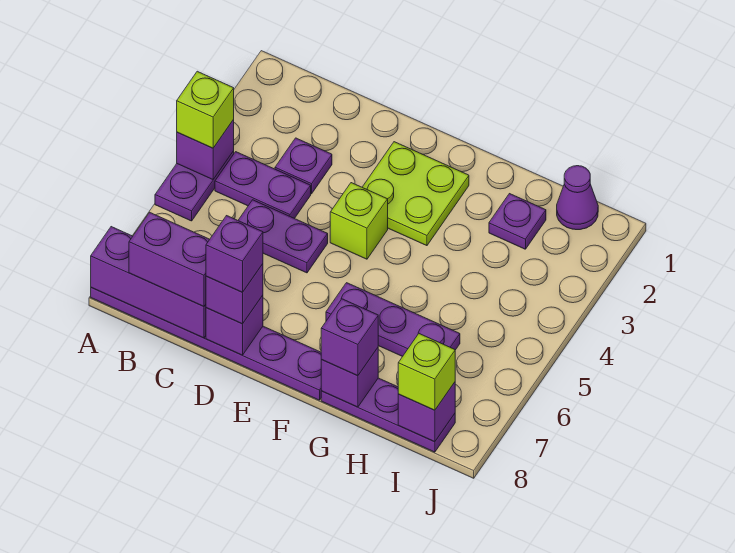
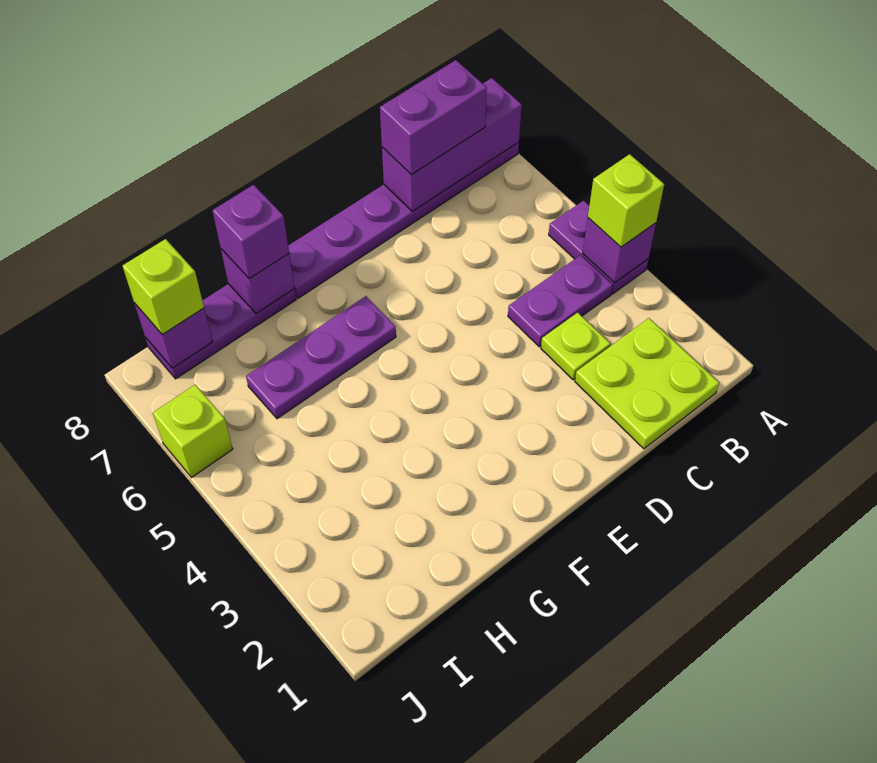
purple plate C3 level 1 -> lime plate C3 level 1
purple plate C5:D5 level 1 -> none
purple brick D8 level 2 -> none
purple brick D8 level 3 -> none
purple brick D8 level 4 -> none
lime plate E2:F3 level 1 -> lime plate B1:C2 level 1
lime brick E4 level 1 -> lime brick J6 level 1
purple plate H2 level 1 -> none
purple cone I1 level 1 -> none

